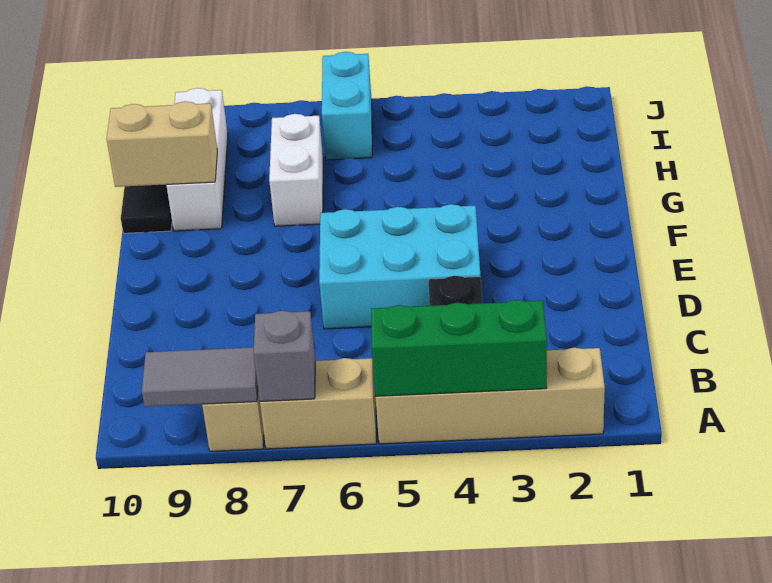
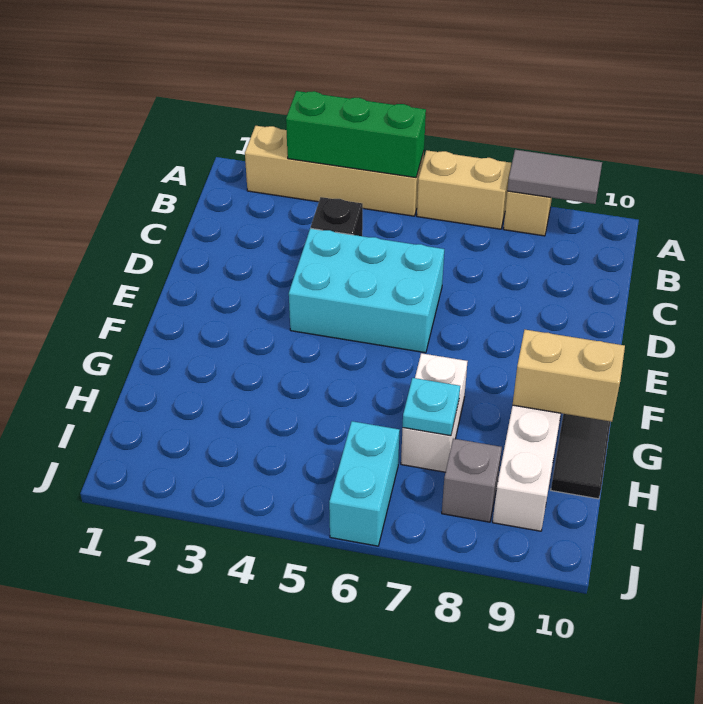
grey brick A7 level 2 -> grey brick I8 level 1
none -> cyan plate H7 level 2

